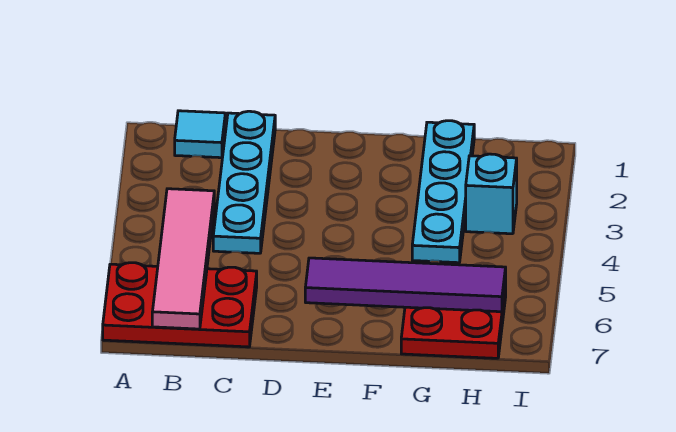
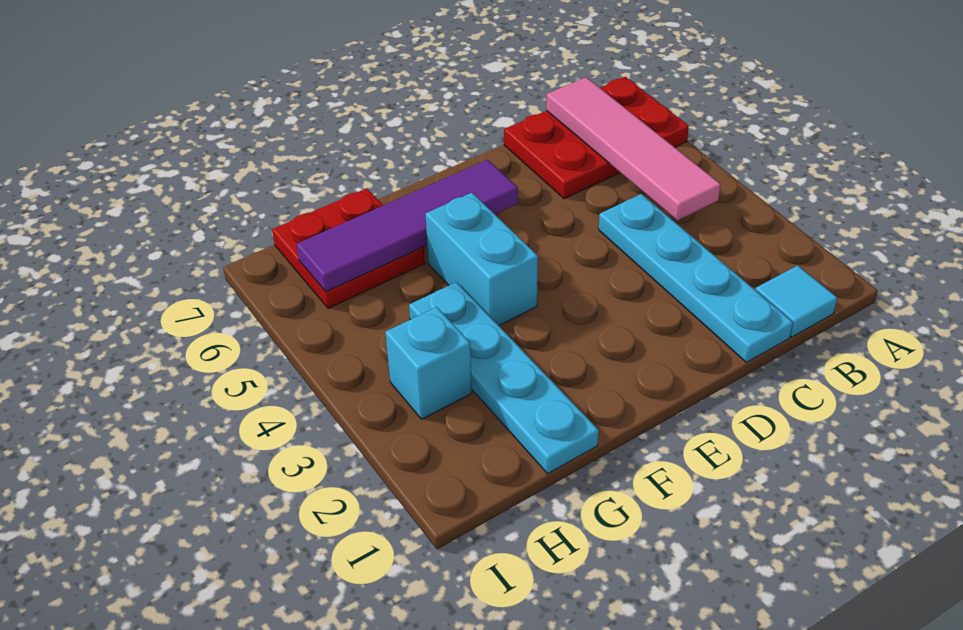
none -> cyan brick F4:F5 level 1

